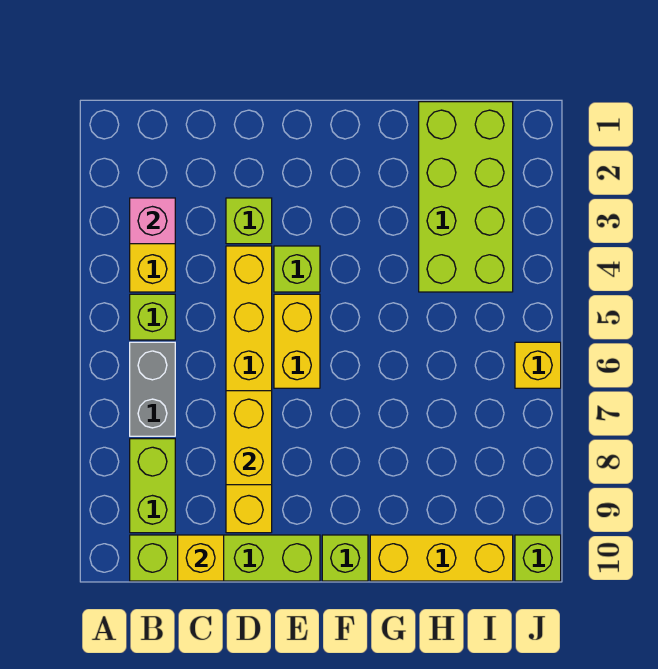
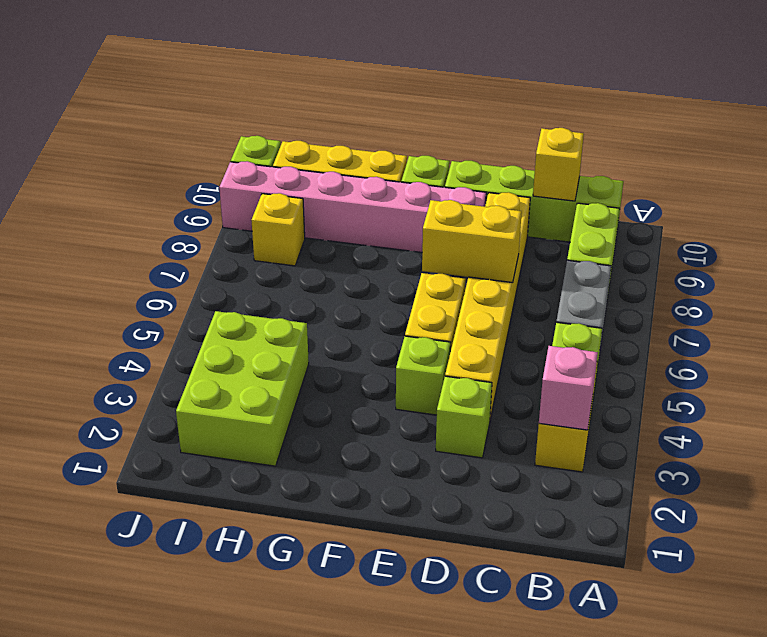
yellow brick D7:D8 level 2 -> yellow brick D7:E7 level 2
none -> pink brick E9:J9 level 1
lime brick H1:I4 level 1 -> lime brick H2:I4 level 1
yellow brick J6 level 1 -> yellow brick I8 level 1

